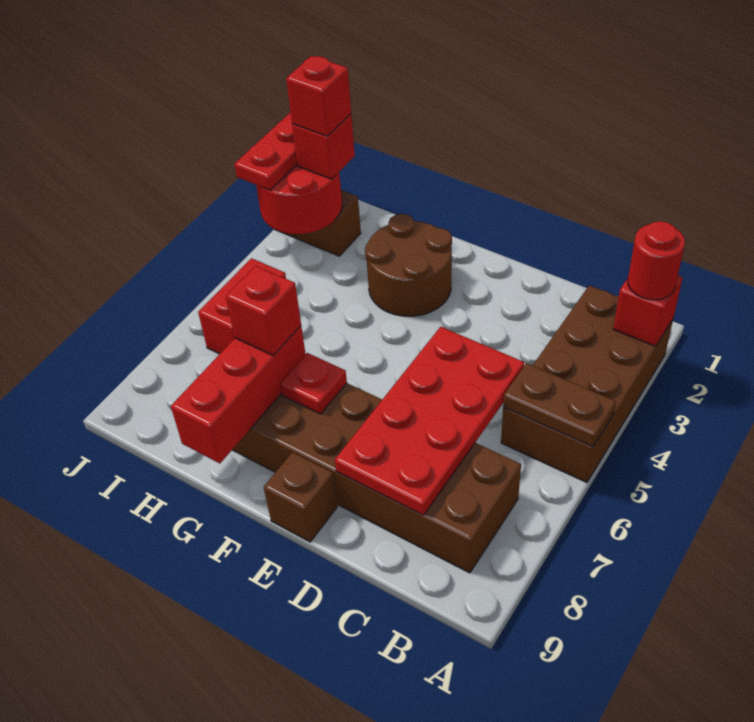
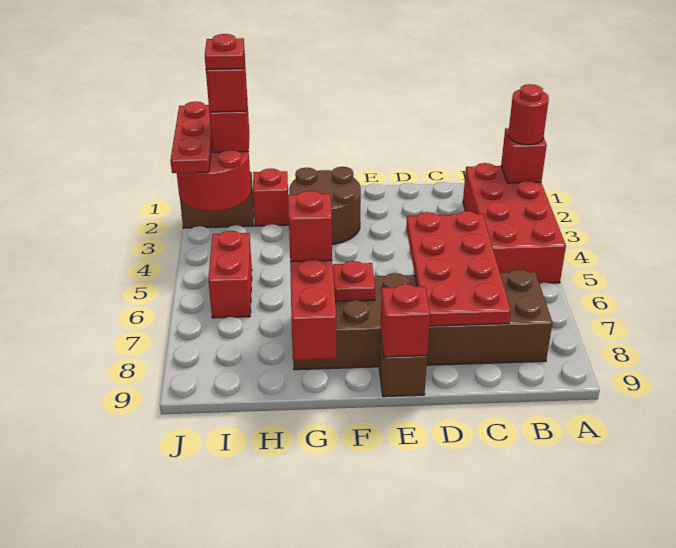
brown brick A2:B5 level 1 -> red brick A2:B5 level 1
brown plate A5:B5 level 2 -> none
none -> red brick E9 level 2
none -> red brick H2 level 1
none -> red plate I2 level 5

